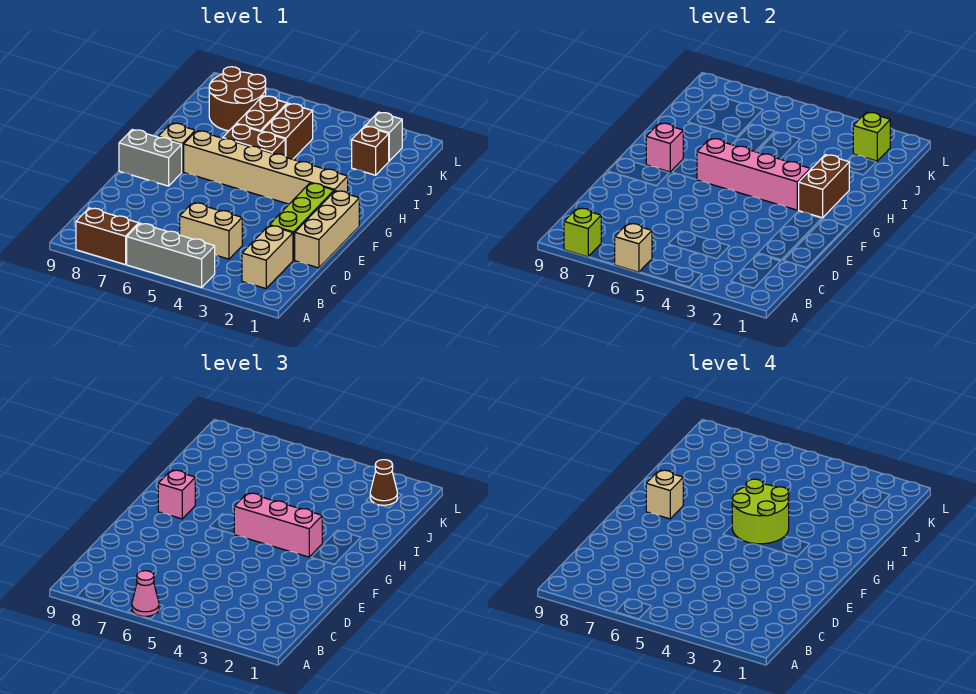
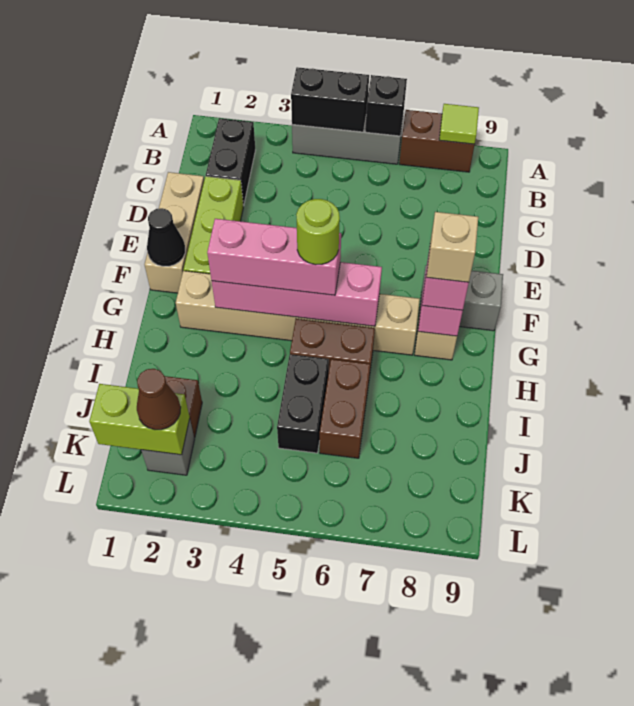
none -> black brick A4:A5 level 2
tan brick A6 level 2 -> black brick A6 level 2
pink cone A6 level 3 -> none
lime brick A8 level 2 -> lime tile A8 level 2
tan brick B2:C2 level 1 -> black brick B2:C2 level 1
tan brick C4:C5 level 1 -> none
none -> black cone F1 level 2
brown brick G2:H2 level 2 -> none
lime round brick G4:H5 level 4 -> lime round brick G5 level 4
brown brick I5:J5 level 1 -> black brick I5:J5 level 1
brown round brick J7:K8 level 1 -> none
lime brick K2 level 2 -> lime brick K1:K2 level 2

